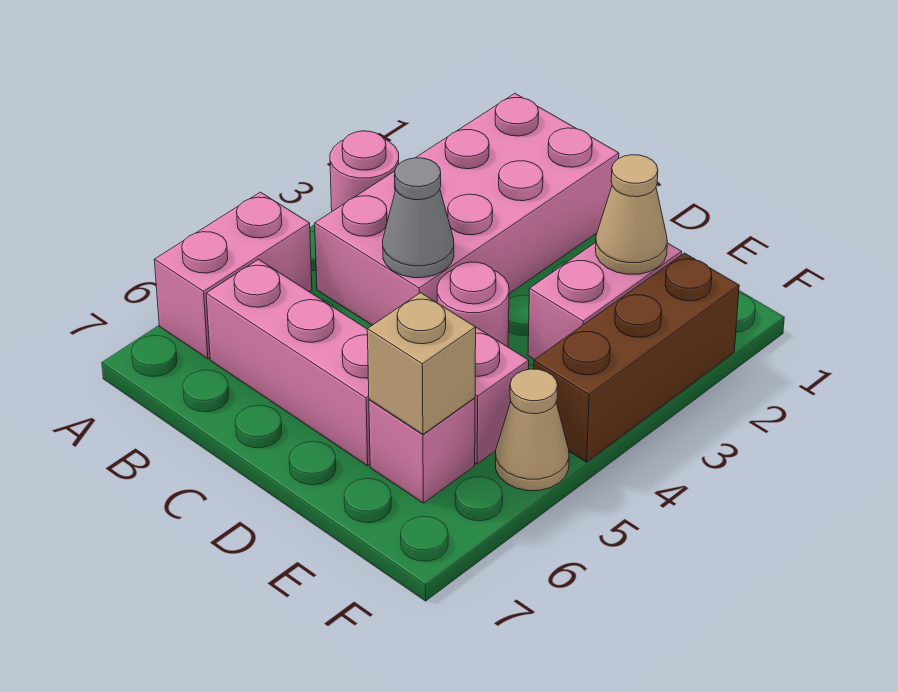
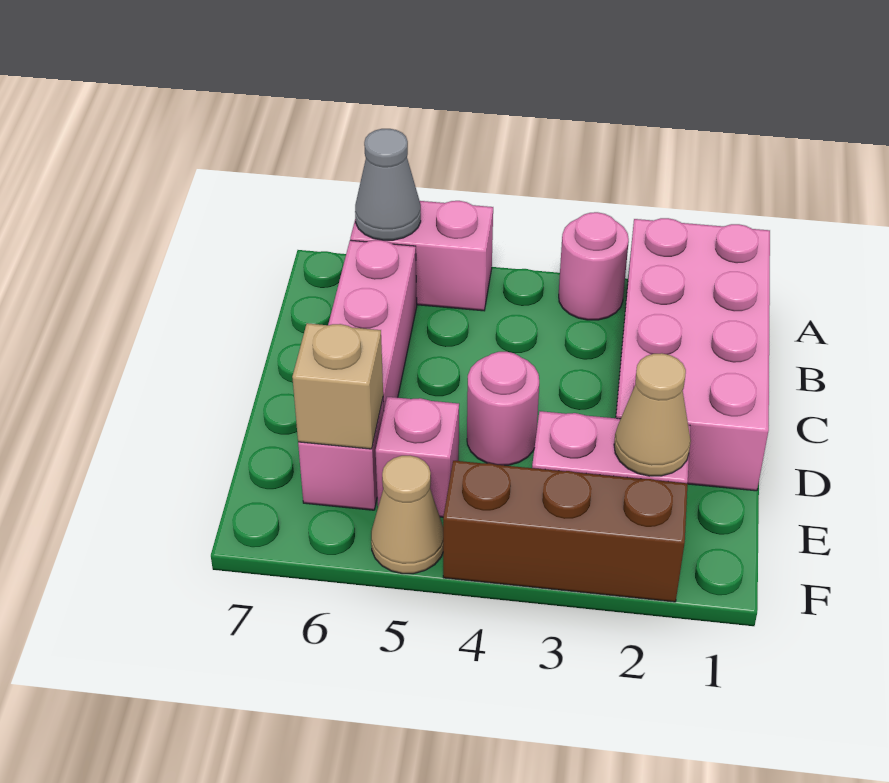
pink brick B1:C4 level 1 -> pink brick A1:D2 level 1
grey cone C4 level 2 -> grey cone A6 level 2

